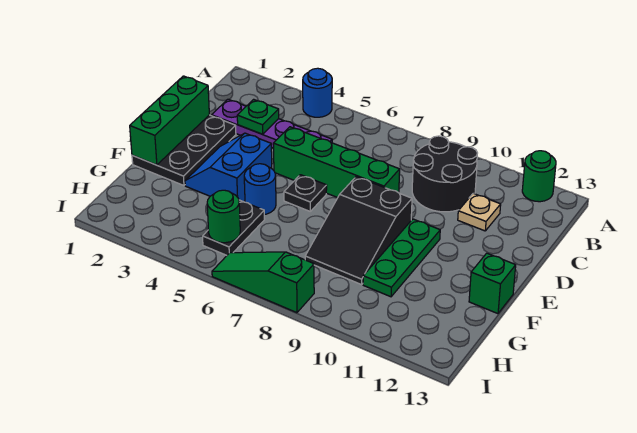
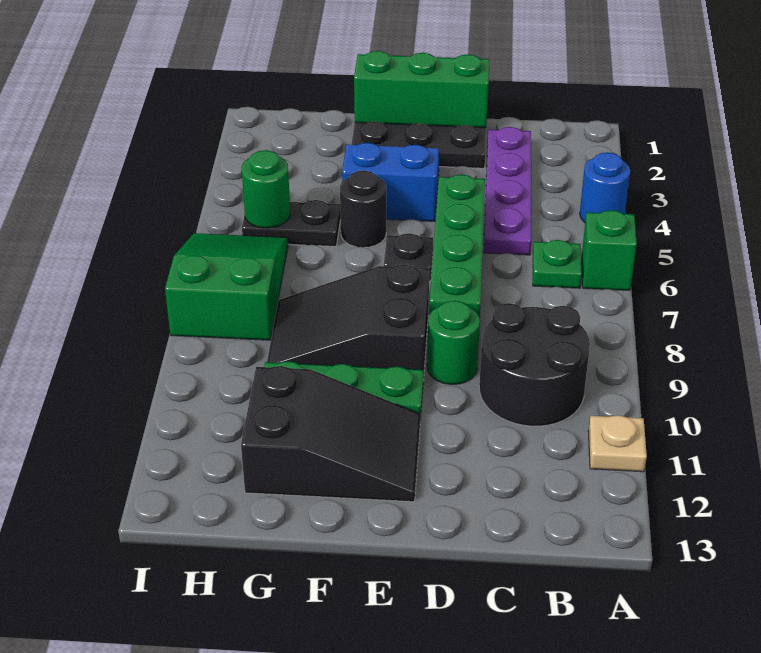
green round brick A12 level 1 -> green round brick D9 level 1
green plate C3 level 2 -> green plate B6 level 1
tan plate C11 level 1 -> tan plate A11 level 1
none -> black slope E11:G12 level 1 top G
blue round brick F5 level 1 -> black round brick F5 level 1
green brick F13 level 1 -> green brick A6 level 1
green slope I6:I8 level 1 top 8 -> green slope H6:I8 level 1 top 8

